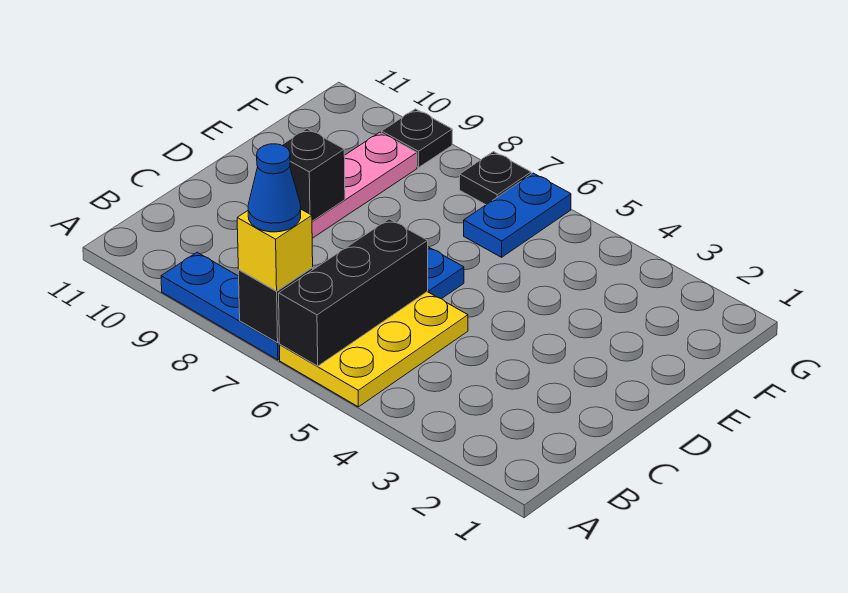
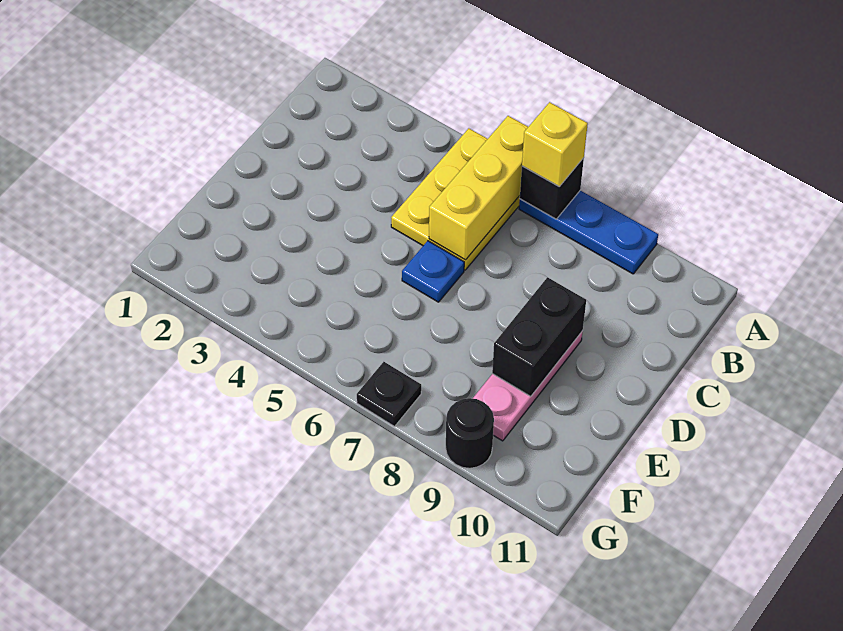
black brick A6:C6 level 2 -> yellow brick A6:C6 level 2
blue cone A7 level 4 -> none
black brick D9 level 2 -> black brick D9:E9 level 2
blue plate F6:G6 level 1 -> none
black plate G9 level 1 -> black round brick G9 level 1

